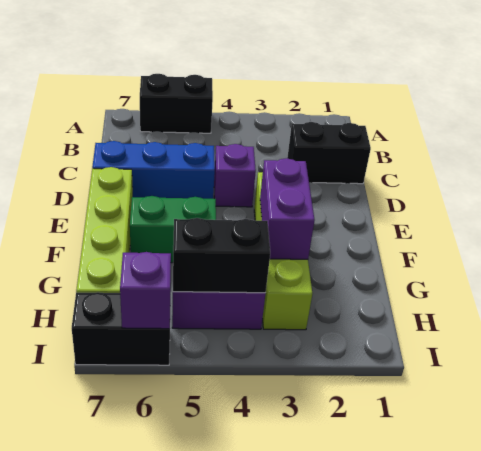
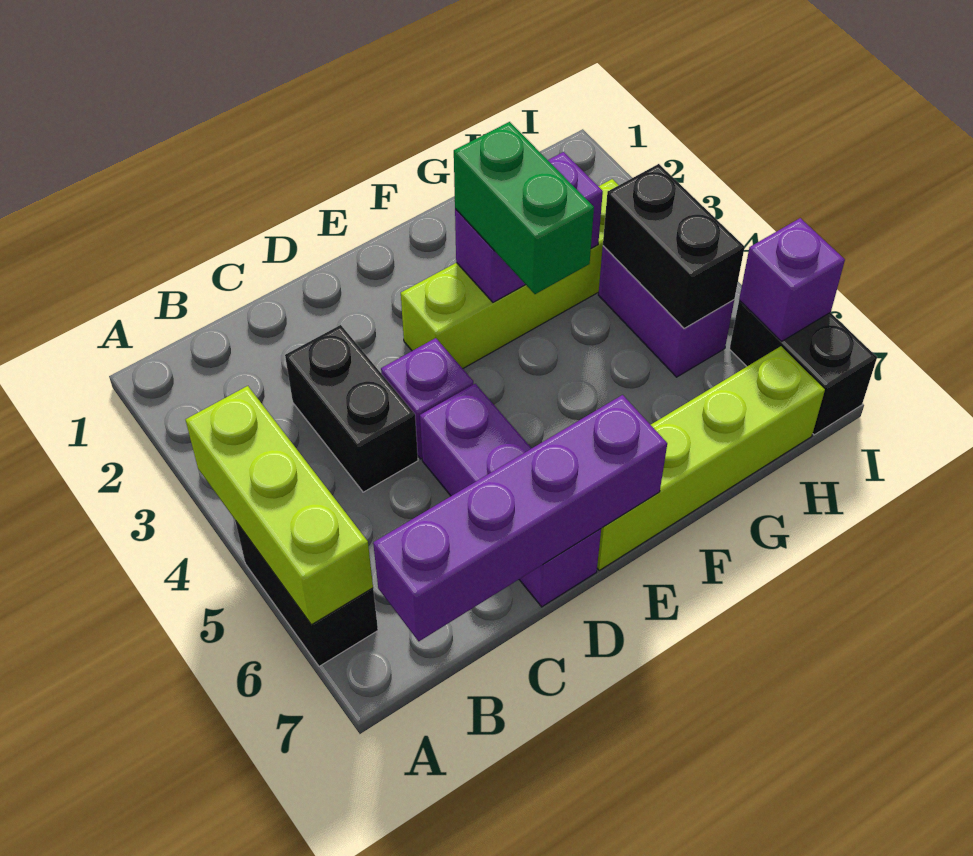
none -> lime brick A4:A6 level 2
none -> purple brick B7:E7 level 2
black brick C1:C2 level 1 -> black brick C3:C4 level 1
blue brick D5:D7 level 1 -> purple brick D5:D7 level 1
green brick F5:F6 level 1 -> green brick F3:F4 level 3

